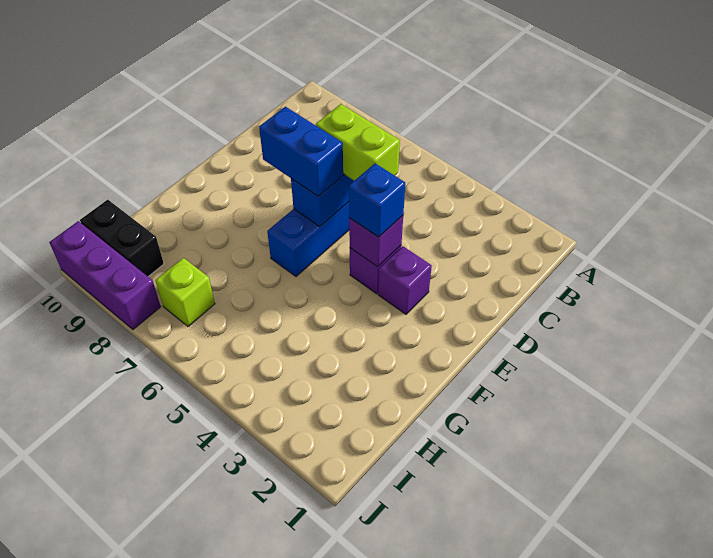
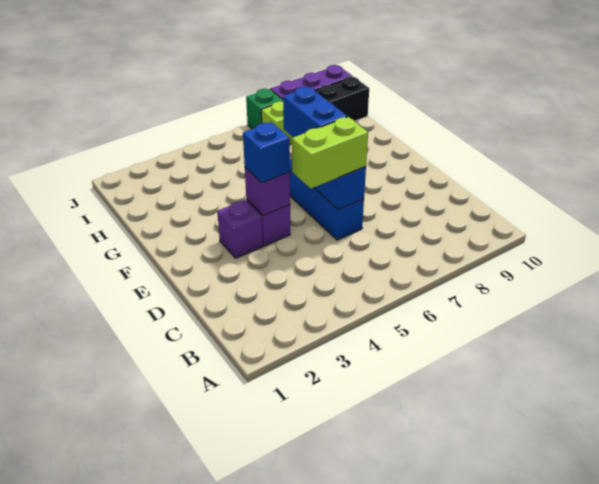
blue brick E6:E7 level 3 -> blue brick E6:F6 level 3
none -> green brick J7 level 1

